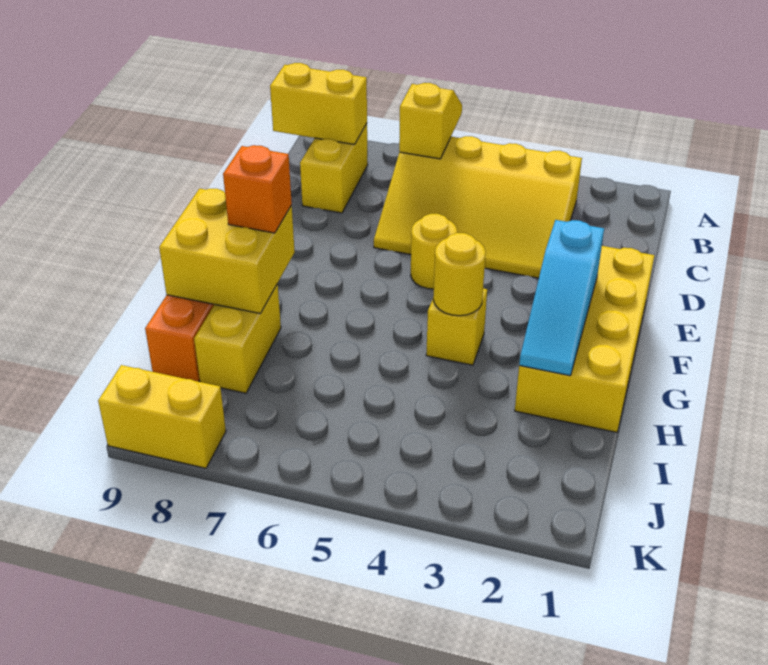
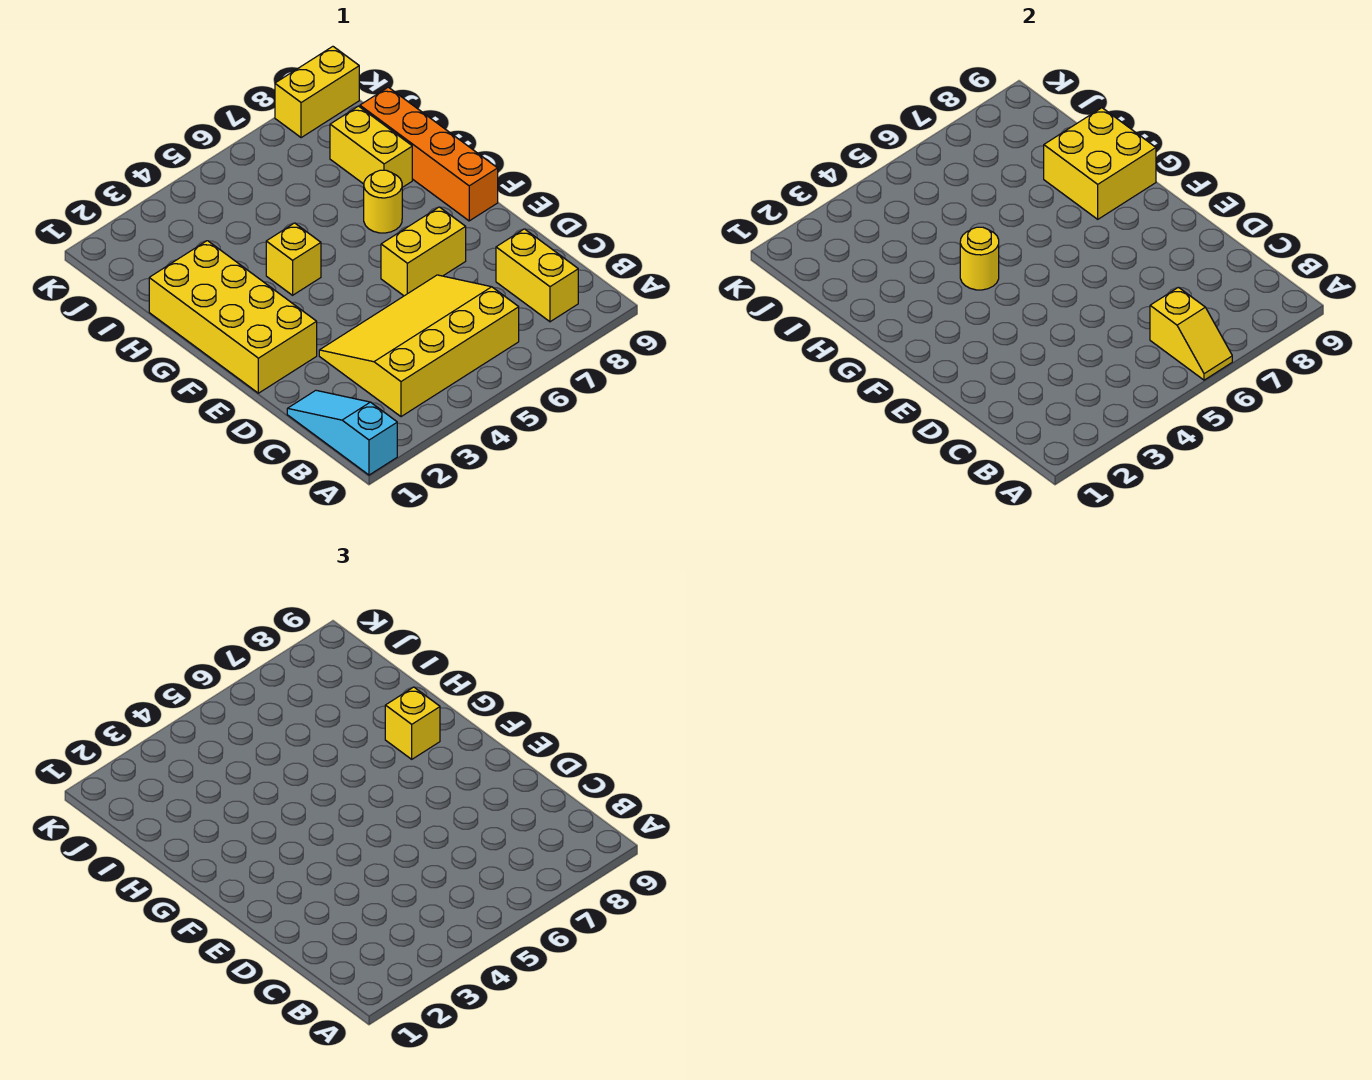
yellow brick B8:B9 level 2 -> yellow brick E6:E7 level 1
yellow round brick E5 level 1 -> yellow round brick G7 level 1
cyan slope F2:H2 level 2 top F -> cyan slope A1:C1 level 1 top A
orange brick G8 level 3 -> yellow brick G8 level 3

